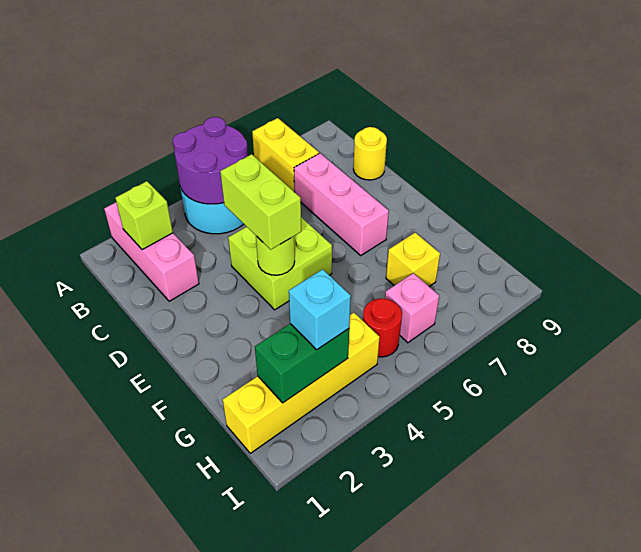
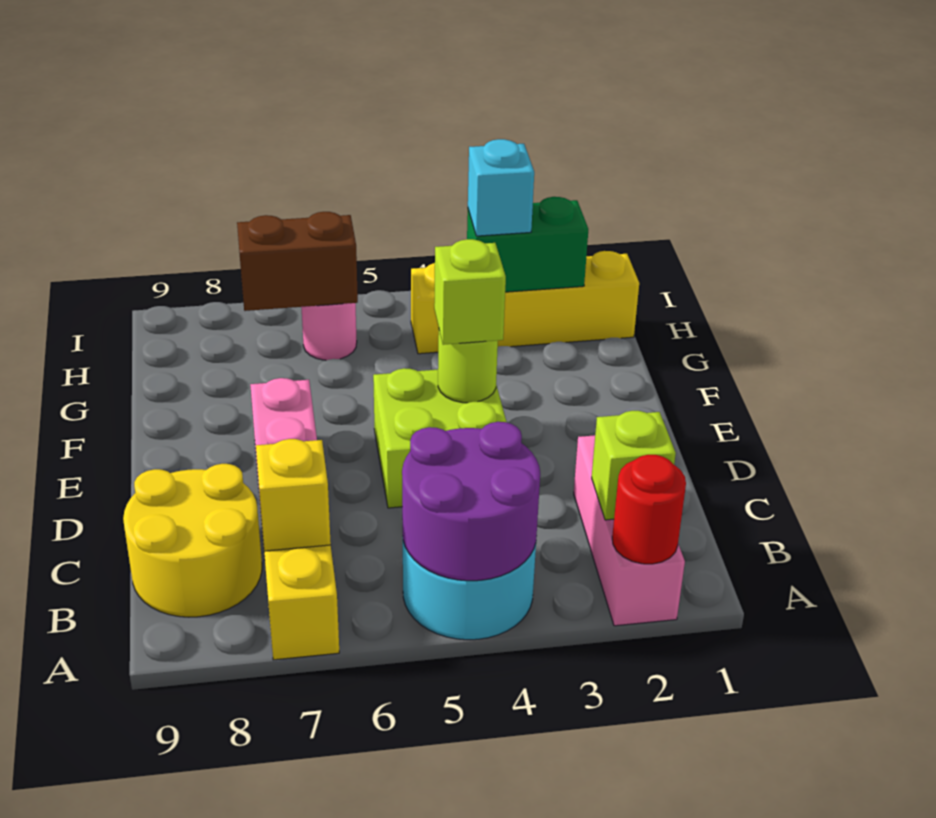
yellow round brick C9 level 1 -> yellow round brick B8:C9 level 1
lime brick D4:E4 level 3 -> lime brick E4 level 3
yellow brick G7 level 1 -> yellow brick B7 level 2
red round brick H5 level 1 -> red round brick A2 level 2
pink brick H6 level 1 -> pink round brick H6 level 1
none -> brown brick H6:H7 level 2

